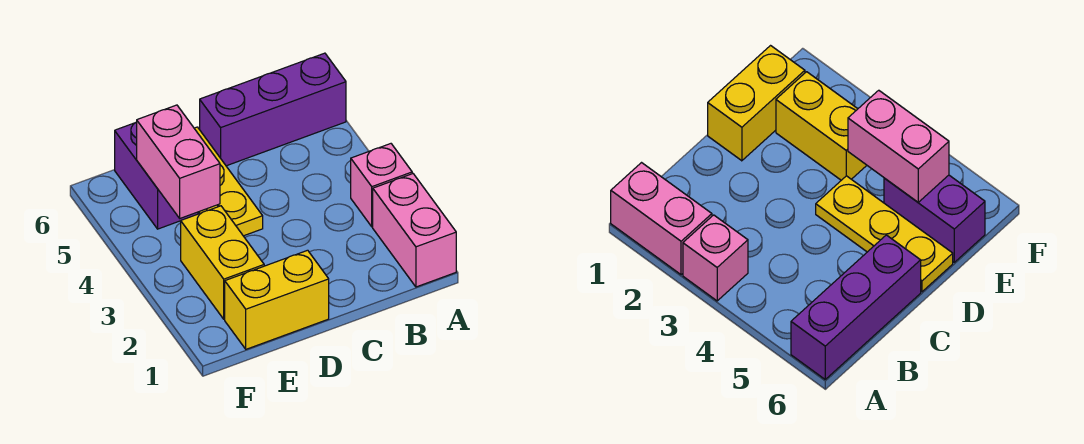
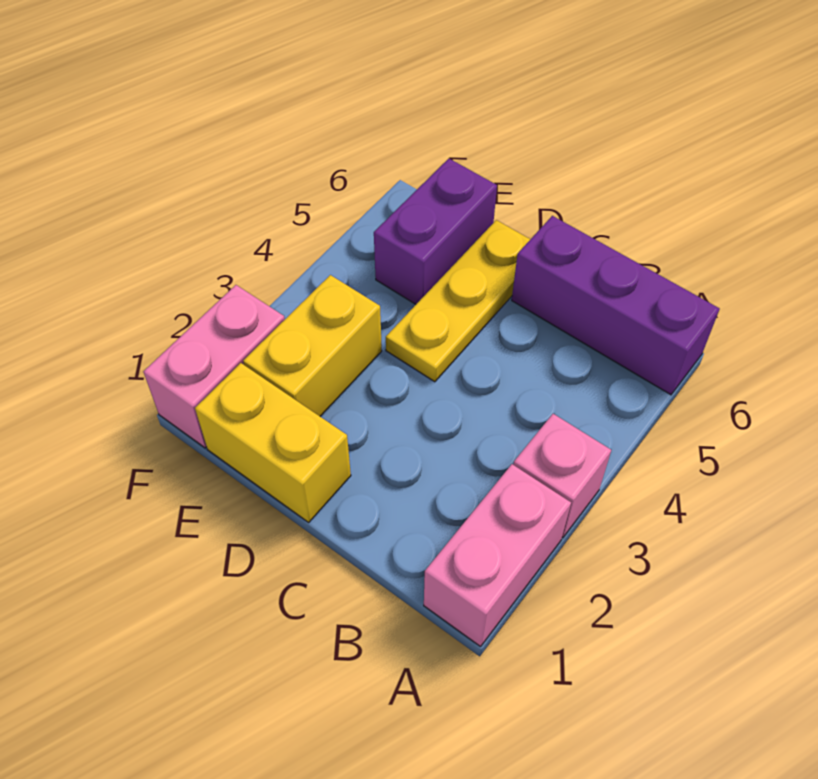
pink brick E4:E5 level 2 -> pink brick F1:F2 level 1

